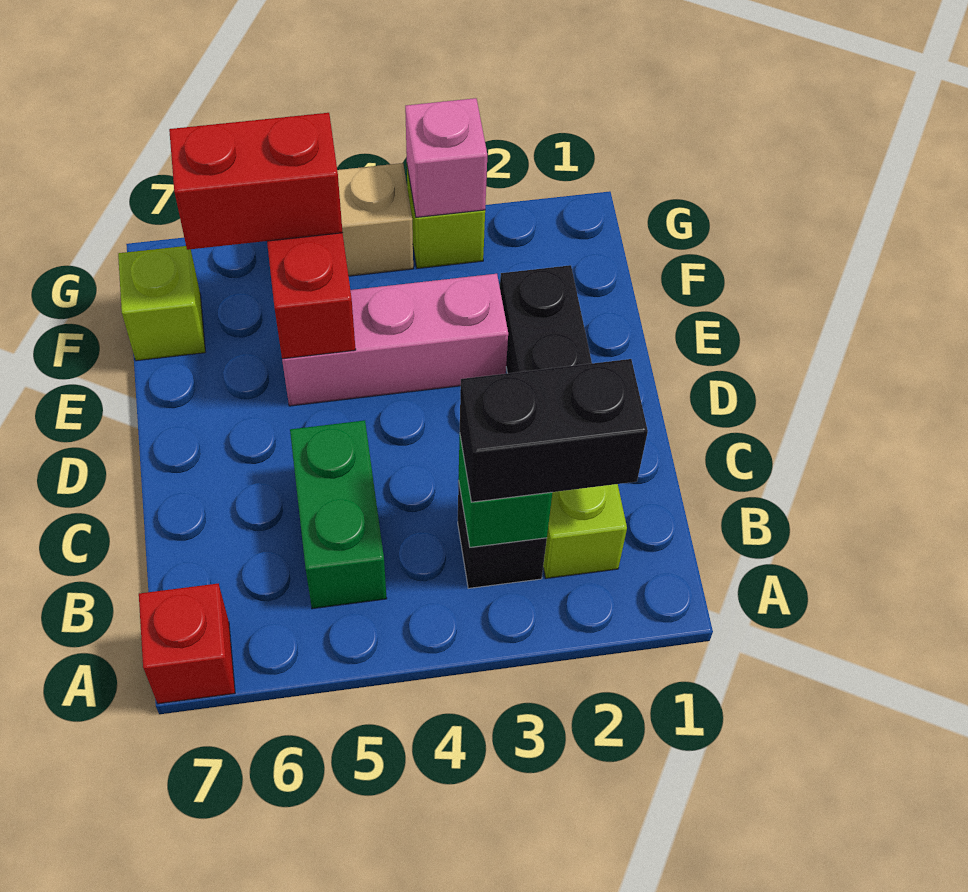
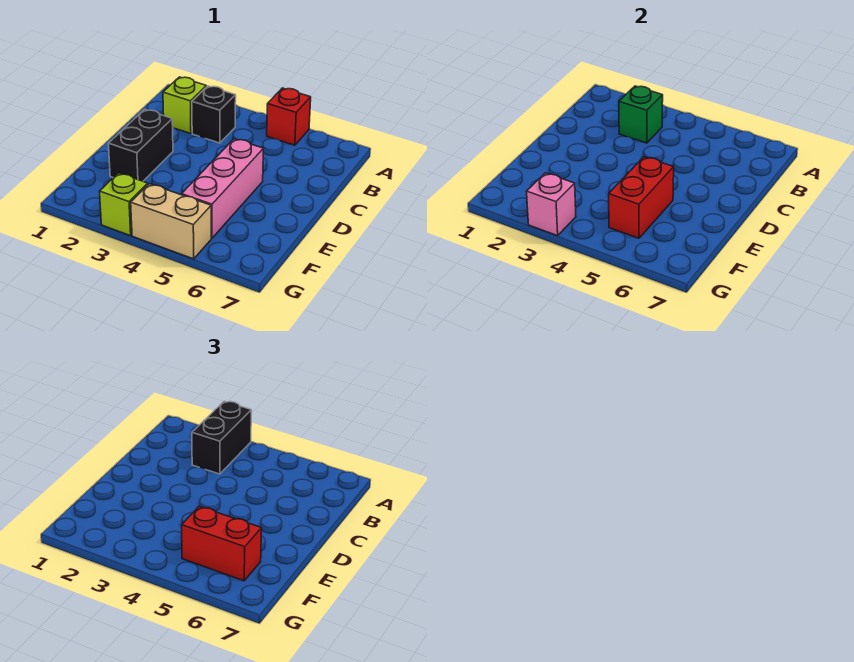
red brick A7 level 1 -> red brick A5 level 1
black brick B2:B3 level 3 -> black brick A3:B3 level 3
green brick B5:C5 level 1 -> none
pink brick E3:E5 level 1 -> pink brick D5:F5 level 1
lime brick F7 level 1 -> none

